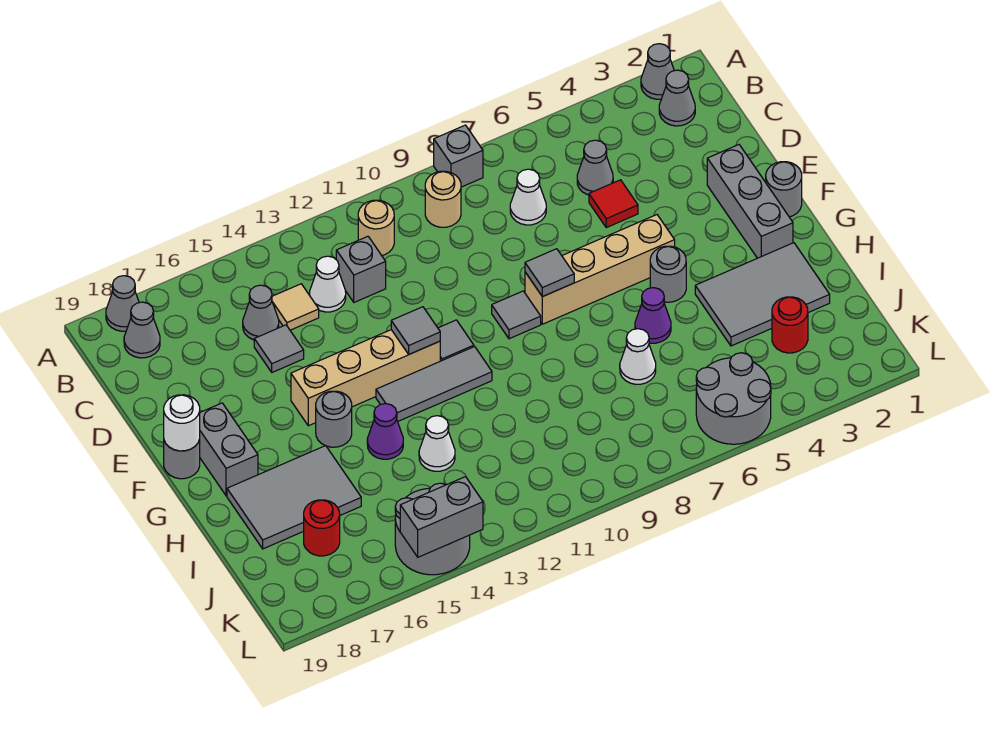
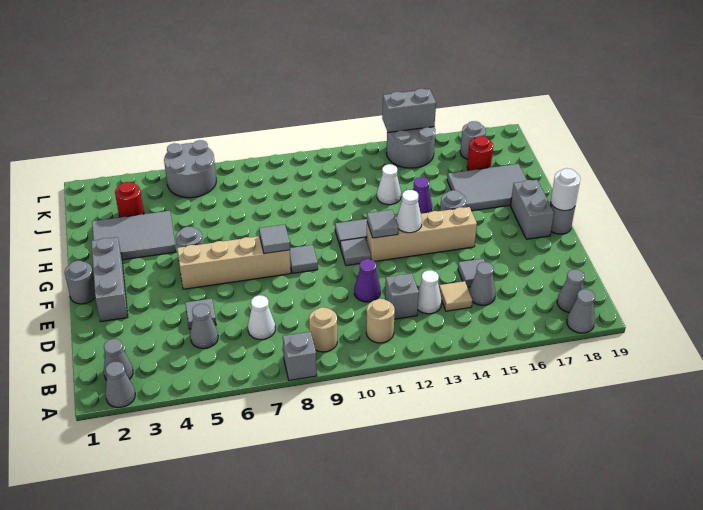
red tile D5 level 1 -> grey tile D5 level 1
purple cone H6 level 1 -> purple cone D11 level 1
white cone I7 level 1 -> white cone F13 level 2
none -> grey round brick K17 level 1

